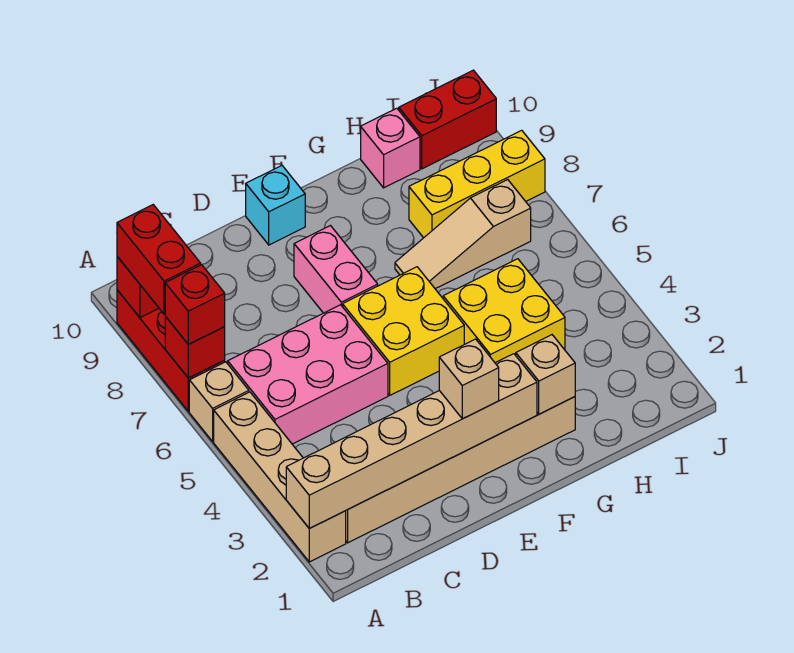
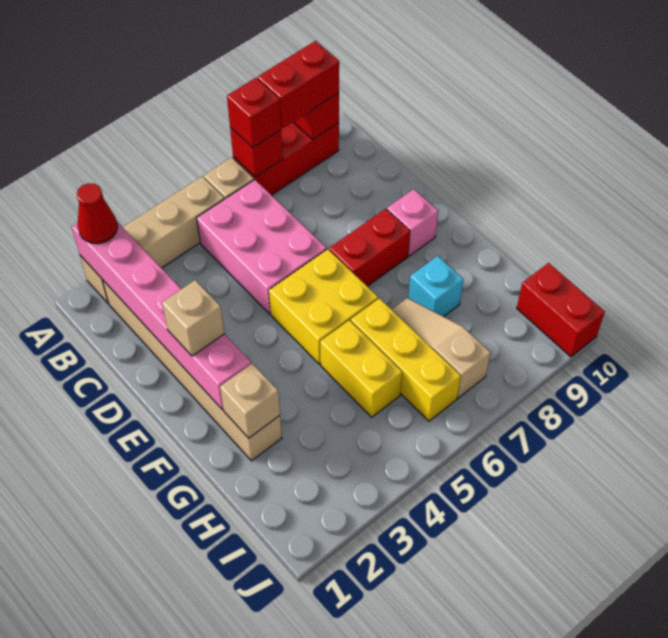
tan brick A2:F2 level 2 -> pink brick A2:F2 level 2
none -> red cone A2 level 3
pink brick E7:E8 level 1 -> red brick E7:E8 level 1
cyan brick E10 level 1 -> cyan brick G8 level 1
yellow brick G4:H5 level 1 -> yellow brick G5:H5 level 1
yellow brick H8:J8 level 1 -> yellow brick G6:I6 level 1
pink brick H10 level 1 -> pink brick E9 level 1

